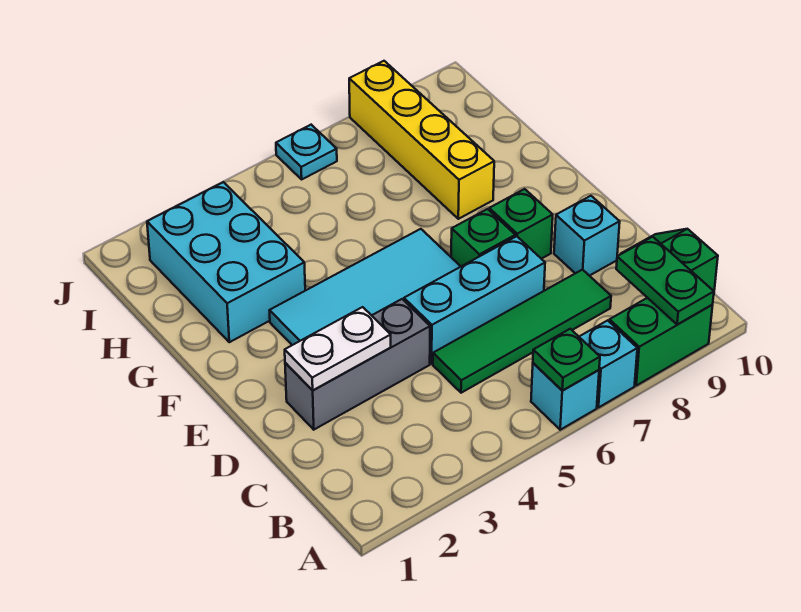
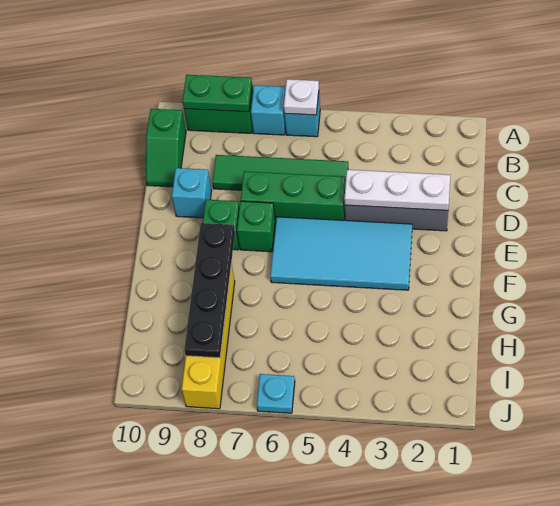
green plate A6 level 2 -> white plate A6 level 2
green plate A9:B9 level 2 -> green plate A8:A9 level 2
white plate D2:D3 level 2 -> white plate D2:D4 level 2
cyan brick D5:D7 level 1 -> green brick D5:D7 level 1
none -> black plate F8:I8 level 2
cyan brick G2:I3 level 1 -> none

